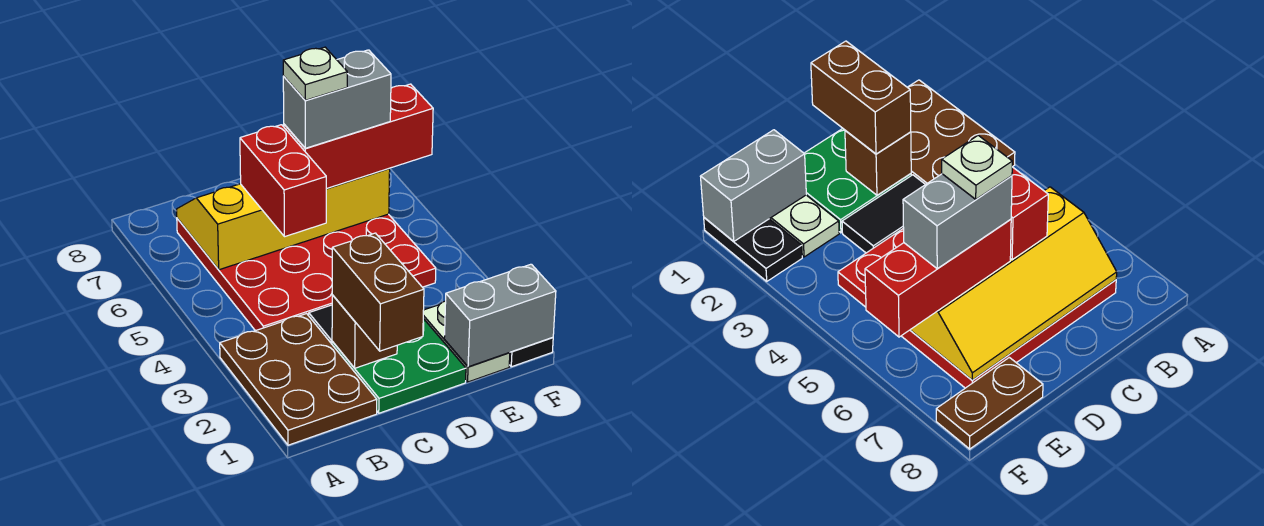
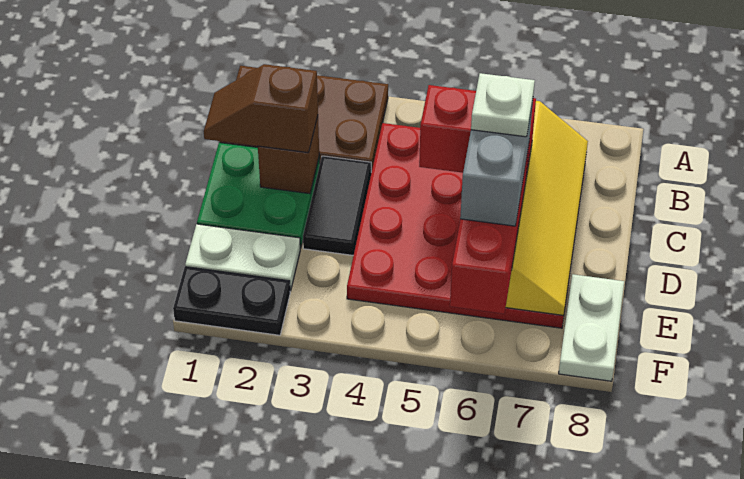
brown brick C1:C2 level 3 -> brown slope C1:C2 level 3 top 2
grey brick E1:F1 level 2 -> none
brown plate E8:F8 level 1 -> white plate E8:F8 level 1

